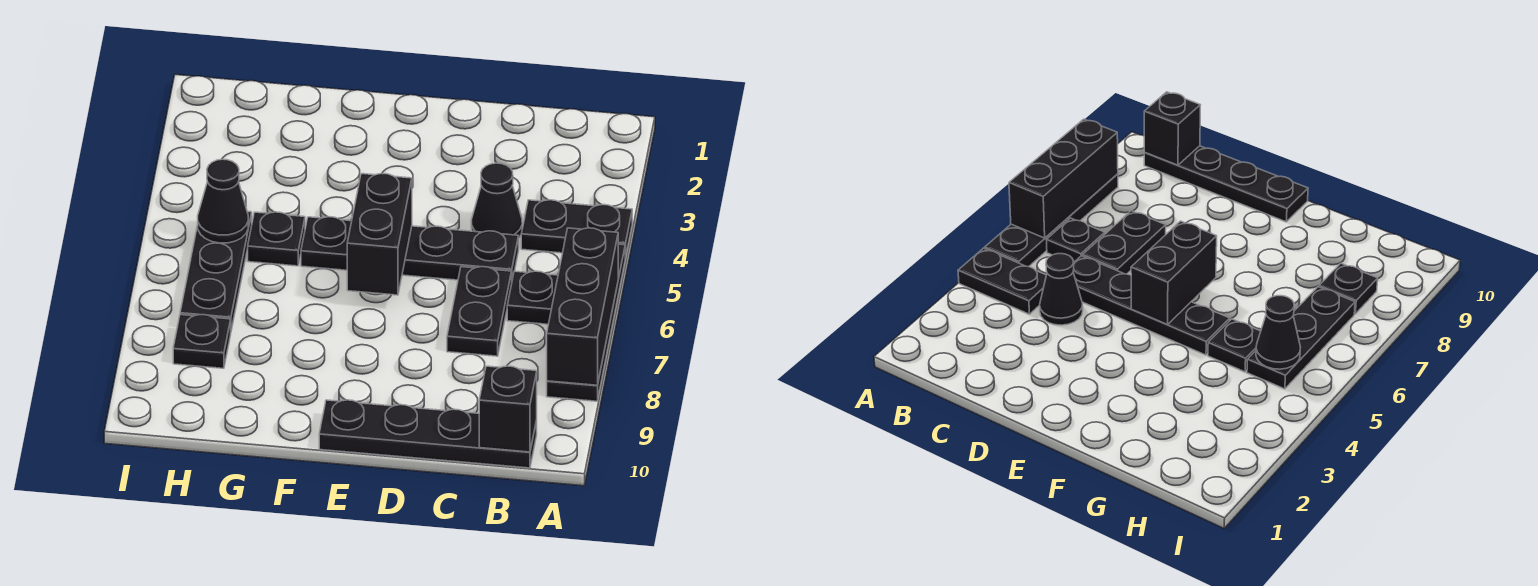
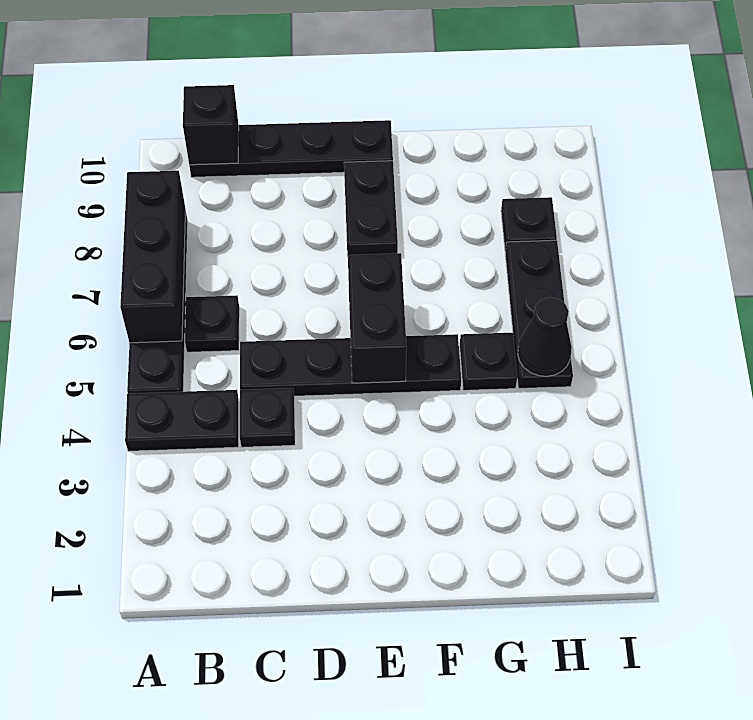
black cone C4 level 1 -> black plate C4 level 1
black plate C6:C7 level 1 -> black plate E8:E9 level 1

